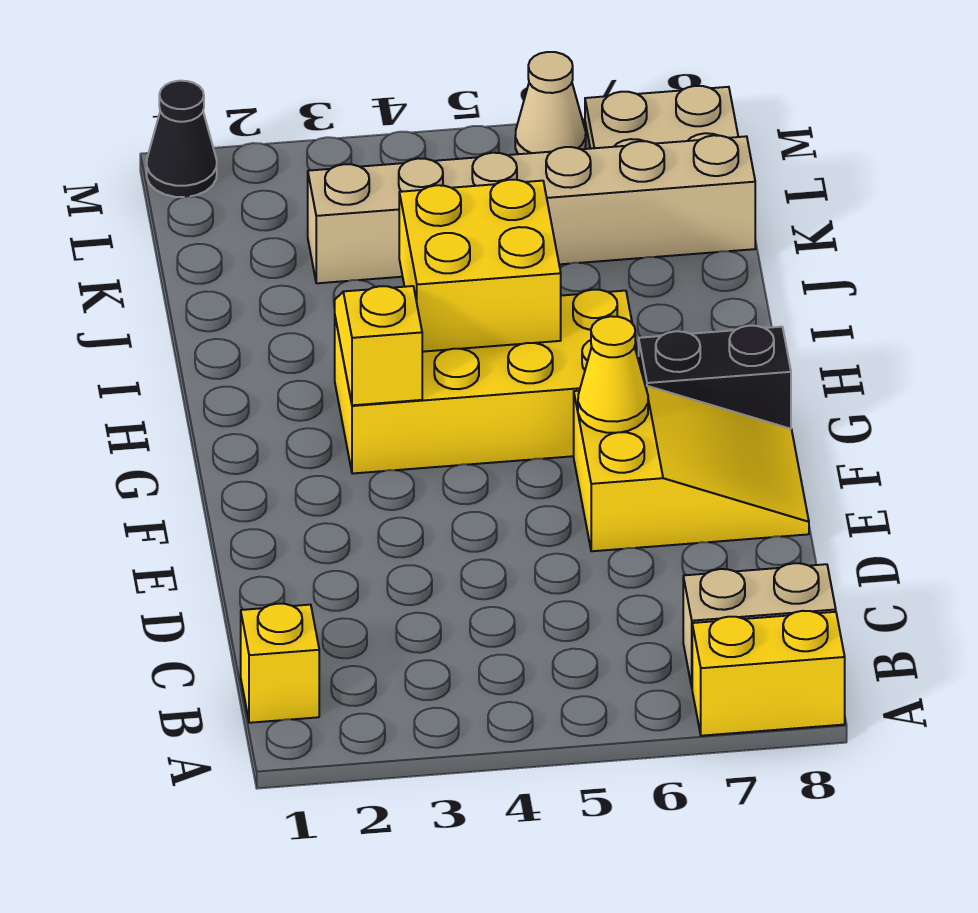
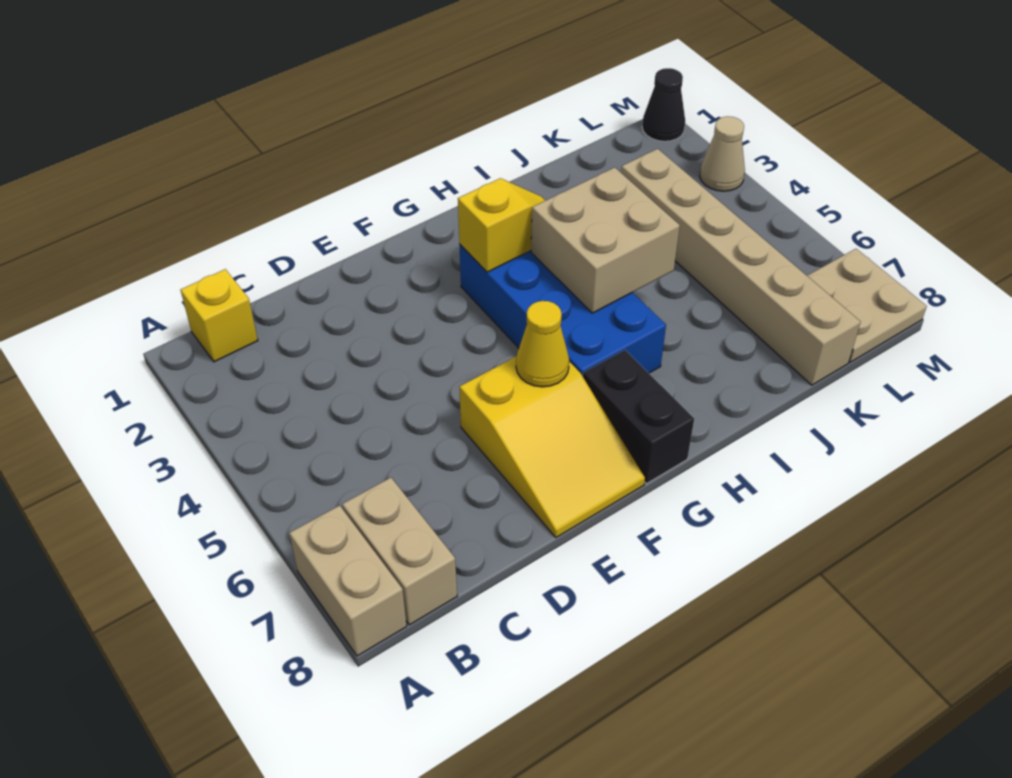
yellow brick A7:A8 level 1 -> tan brick A7:A8 level 1
yellow brick G3:H6 level 1 -> blue brick G3:H6 level 1
yellow brick H4:I5 level 2 -> tan brick H4:I5 level 2
tan cone M6 level 1 -> tan cone M3 level 1

